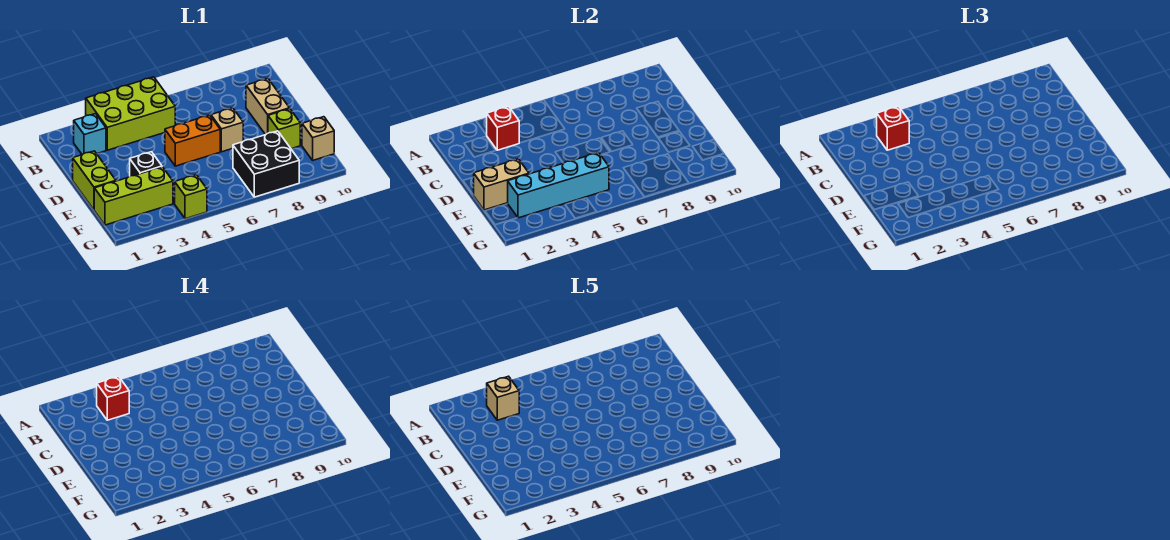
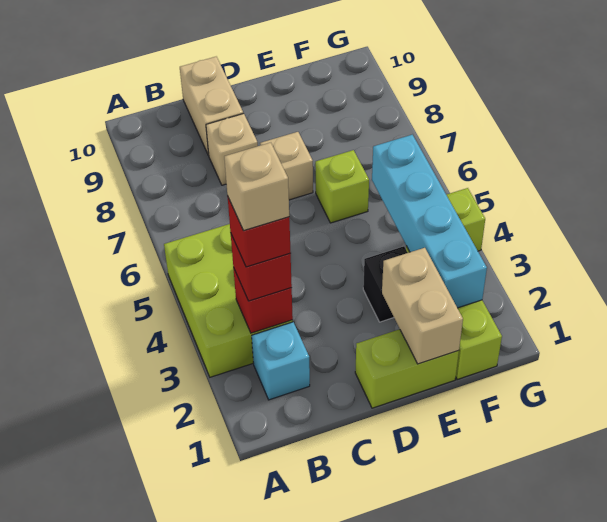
tan brick C9:D9 level 1 -> tan brick C9:C10 level 1
orange brick D5:D6 level 1 -> none
lime brick E9 level 1 -> lime brick E6 level 1
black brick F7:G8 level 1 -> none
tan brick F10 level 1 -> tan brick C8 level 1

